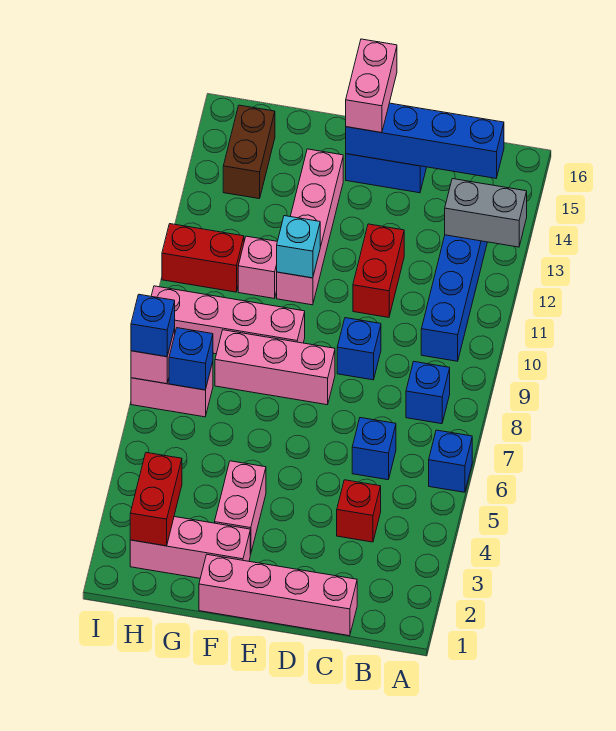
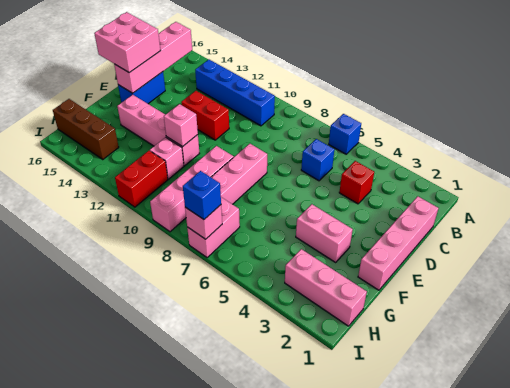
grey brick A13:B13 level 2 -> none
blue brick B8 level 1 -> none
blue brick B15:E15 level 2 -> pink brick B15:E15 level 2
blue brick D9 level 1 -> none
pink brick E15:E16 level 3 -> pink brick D15:E16 level 3
pink brick F2:H2 level 1 -> pink brick H1:H3 level 1
cyan brick F11 level 2 -> pink brick F11 level 2
red brick H2:H3 level 2 -> none
blue brick H7 level 2 -> none
brown brick H14:H15 level 1 -> brown brick H14:H16 level 1

